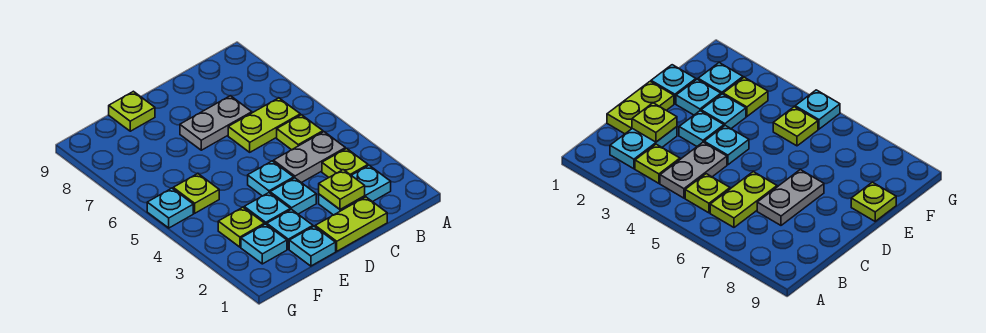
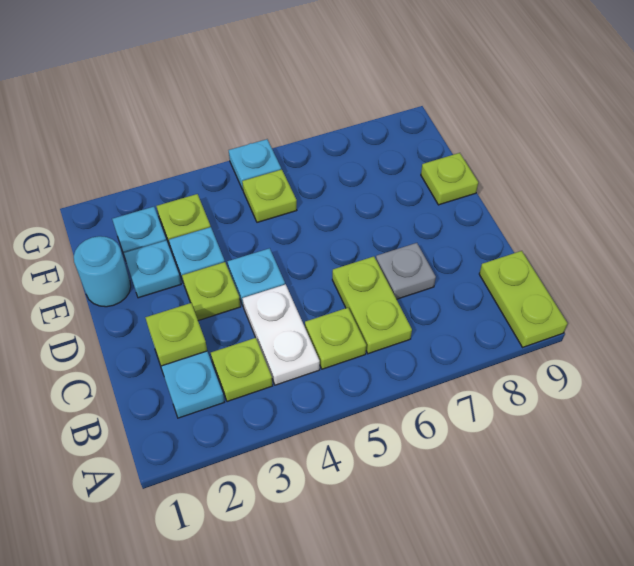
grey plate B4:C4 level 1 -> white plate B4:C4 level 1
lime plate C1:D1 level 1 -> lime plate A9:B9 level 1
grey plate C7:D7 level 1 -> grey plate C7 level 1
cyan plate D3 level 1 -> lime plate D3 level 1
cyan plate E1 level 1 -> cyan round brick E1 level 1

